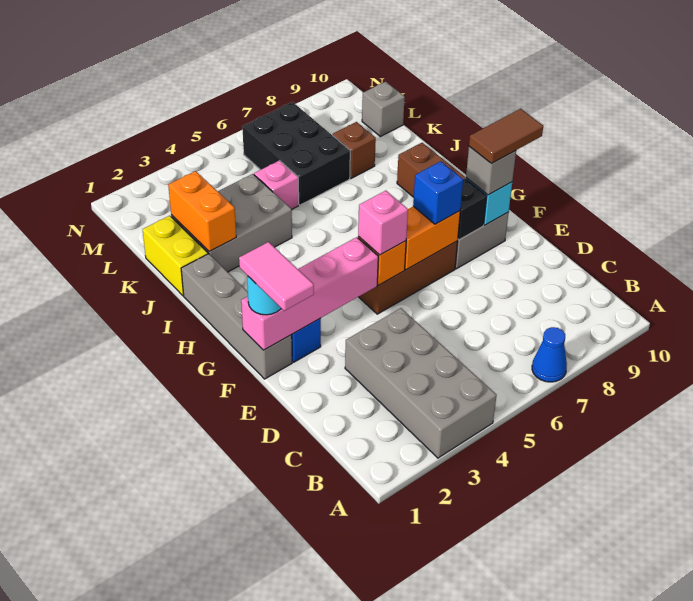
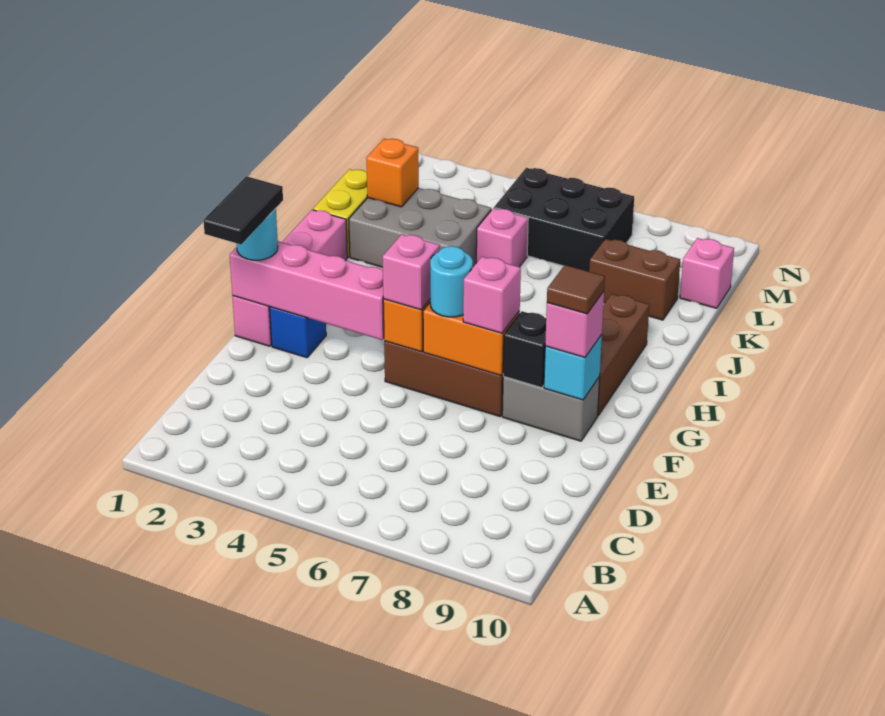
grey brick A3:D4 level 1 -> none
blue cone A7 level 1 -> none
pink tile E1:F1 level 4 -> black tile E1:F1 level 4
grey brick F1:I1 level 1 -> pink brick F1:I1 level 1
none -> cyan round brick F6 level 3
blue brick F7 level 3 -> pink brick F7 level 3
grey brick F9 level 3 -> pink brick F9 level 3
brown tile F9:F10 level 4 -> brown tile F9 level 4
orange brick J2:K2 level 2 -> orange brick K2 level 2
black brick K6:M7 level 1 -> black brick L5:M7 level 1
brown brick K8 level 1 -> brown brick K8:K9 level 1
grey brick L10 level 1 -> pink brick L10 level 1

